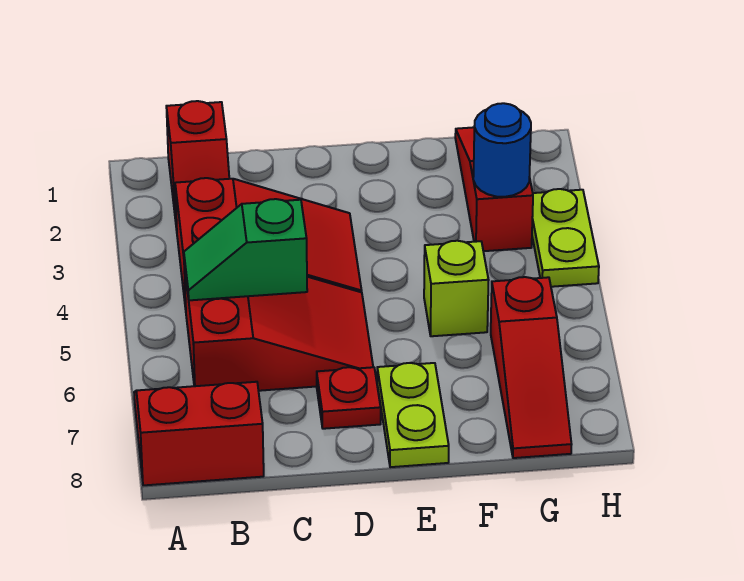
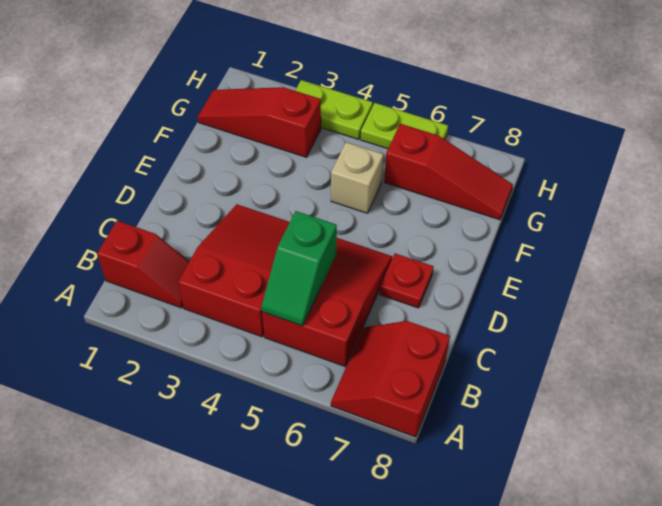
lime plate E7:E8 level 1 -> lime plate H5:H6 level 1
lime brick F5 level 1 -> tan brick F5 level 1
blue round brick G3 level 2 -> none

